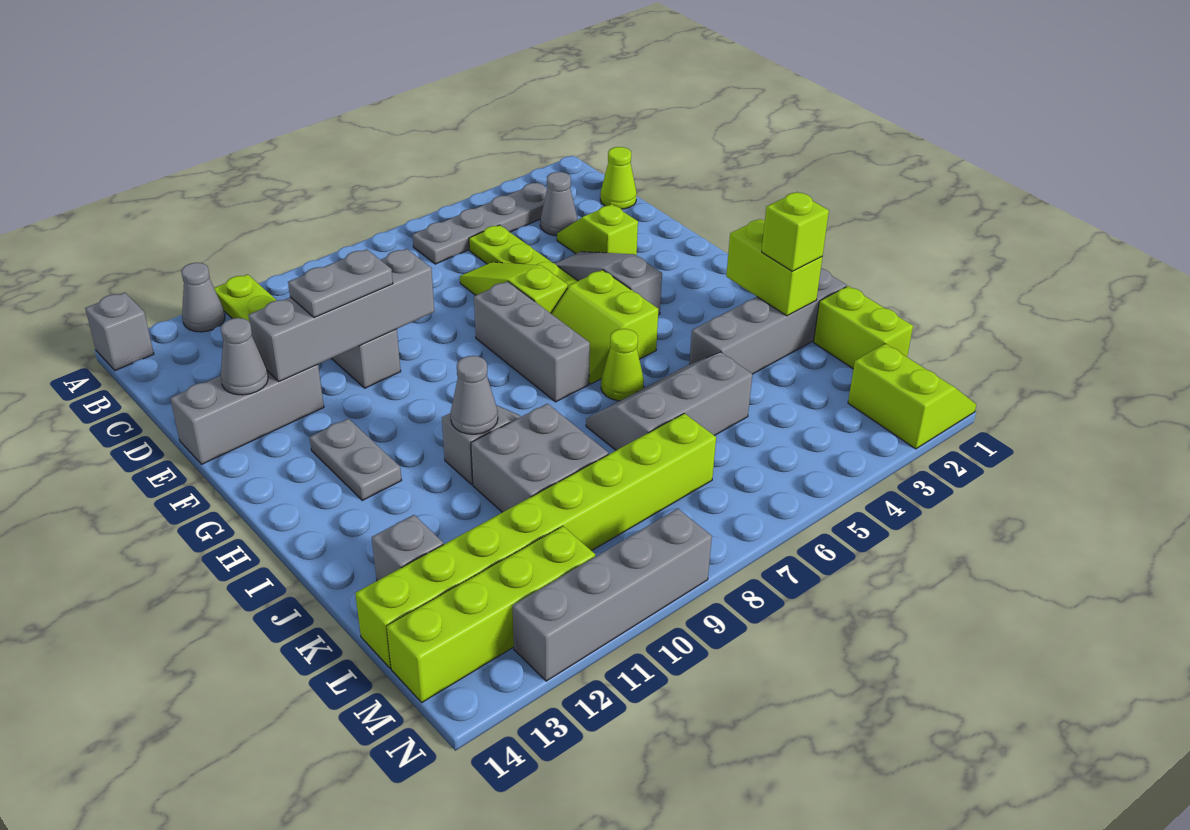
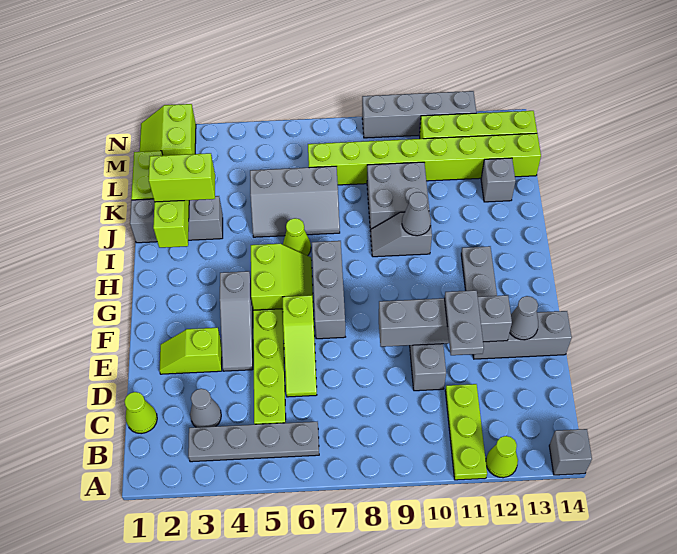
grey cone A12 level 1 -> lime cone A12 level 1
lime slope D3:E3 level 1 top E -> lime slope E2:E3 level 1 top 3
grey plate E10:E11 level 3 -> grey plate D11:E11 level 3
grey brick J1:J4 level 1 -> grey brick J1:J3 level 1
lime brick J2 level 3 -> lime brick J2:J3 level 3

